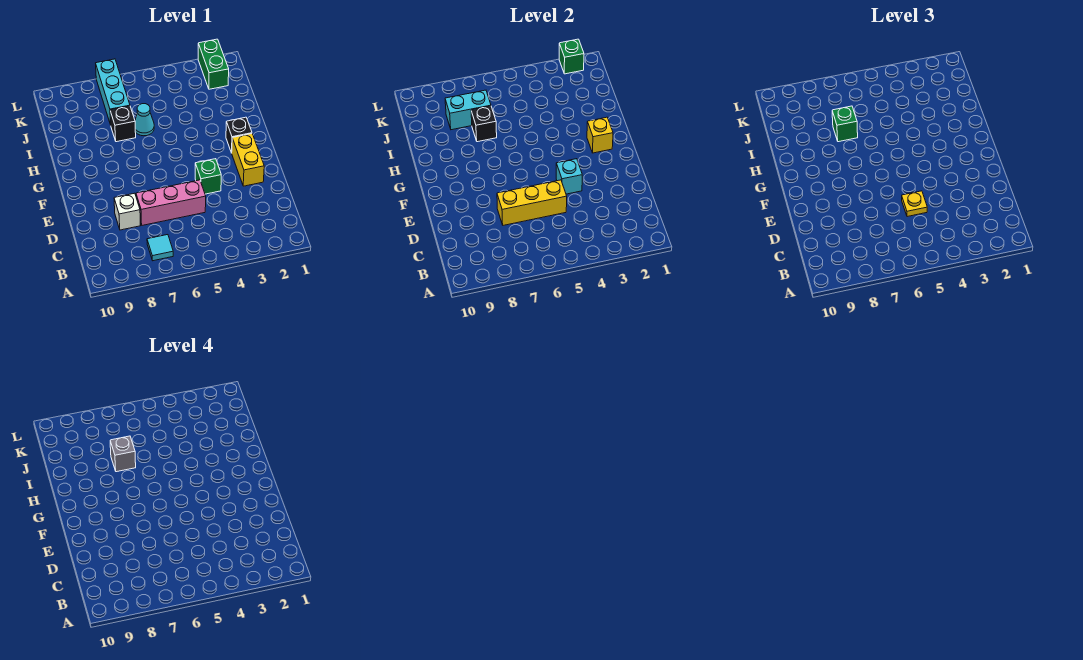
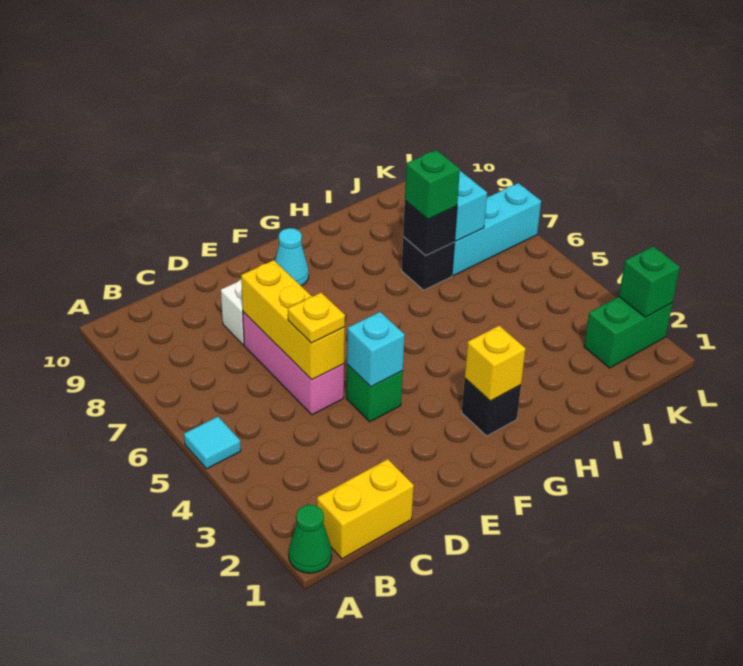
none -> green cone A1 level 1
cyan tile B7 level 1 -> cyan tile A5 level 1
yellow brick E2:F2 level 1 -> yellow brick B1:C1 level 1
cyan cone I6 level 1 -> cyan cone F9 level 1
grey brick I7 level 4 -> none

